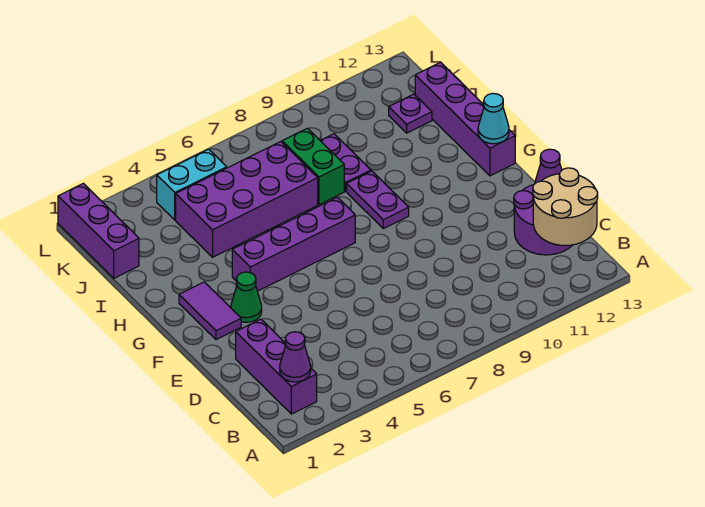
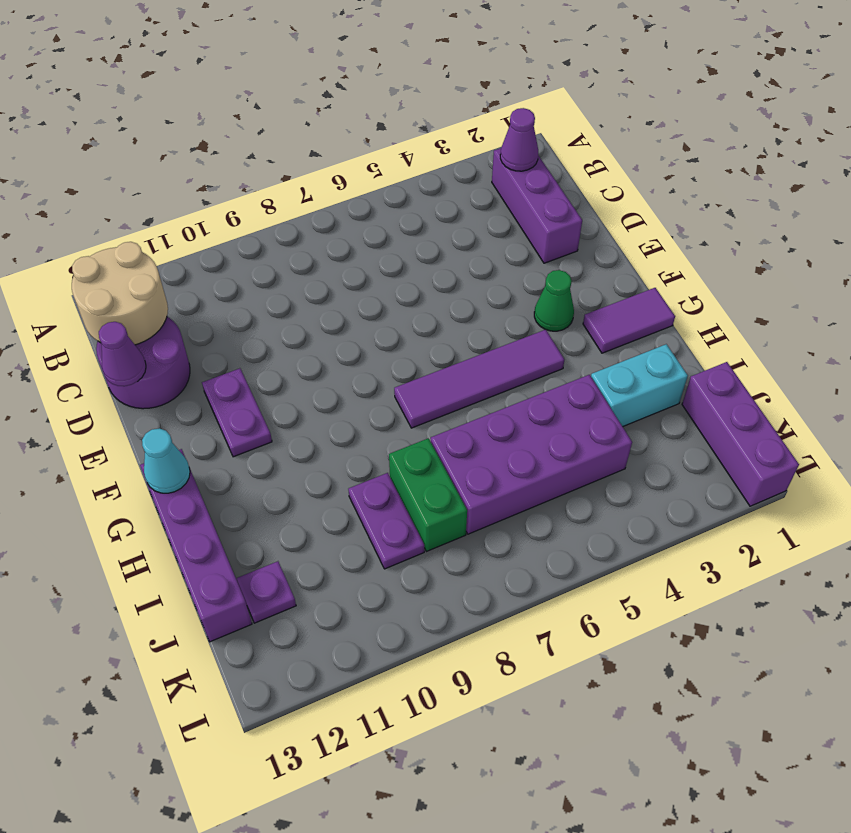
purple tile F2:G2 level 1 -> purple tile G1:G2 level 1
purple brick G4:G7 level 1 -> purple tile G4:G7 level 1
purple plate G9:H9 level 1 -> purple plate E11:F11 level 1
cyan brick K4:K5 level 1 -> cyan brick I2:I3 level 1

